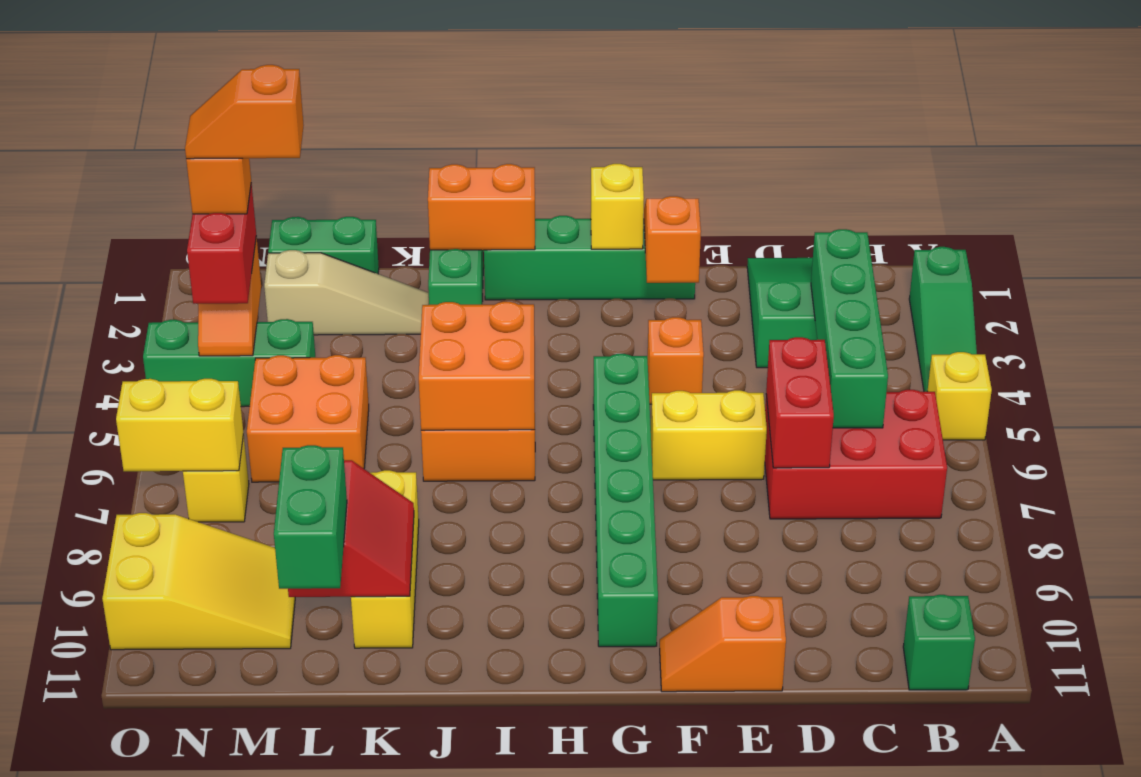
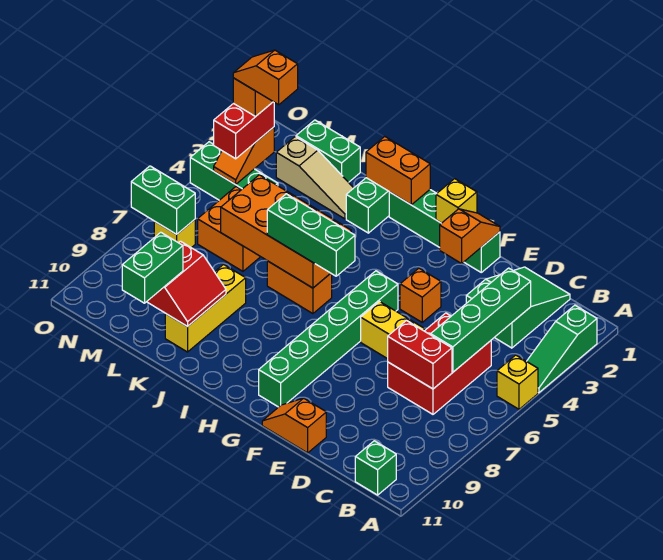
red brick B6:D7 level 1 -> red brick C5:D7 level 1
red brick D6:D7 level 2 -> red brick C7:D7 level 2
none -> green brick H6:J6 level 3
orange brick I5:J6 level 2 -> orange brick I5:L6 level 2
yellow slope M9:O10 level 1 top O -> none
yellow brick N7:O7 level 2 -> green brick N7:O7 level 2

